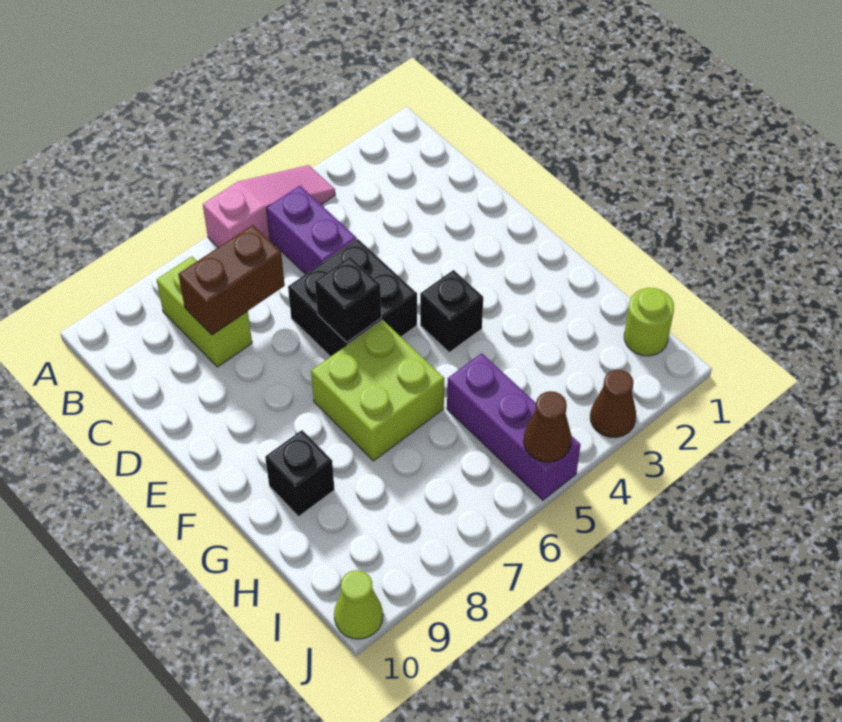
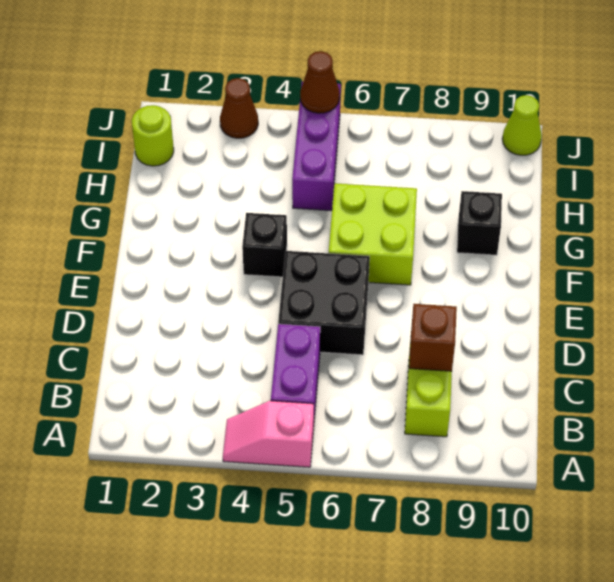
pink slope A4:A6 level 1 top 6 -> pink slope A4:A5 level 1 top 5
brown brick C7:C8 level 2 -> brown brick C8 level 2
black brick E6 level 2 -> none

